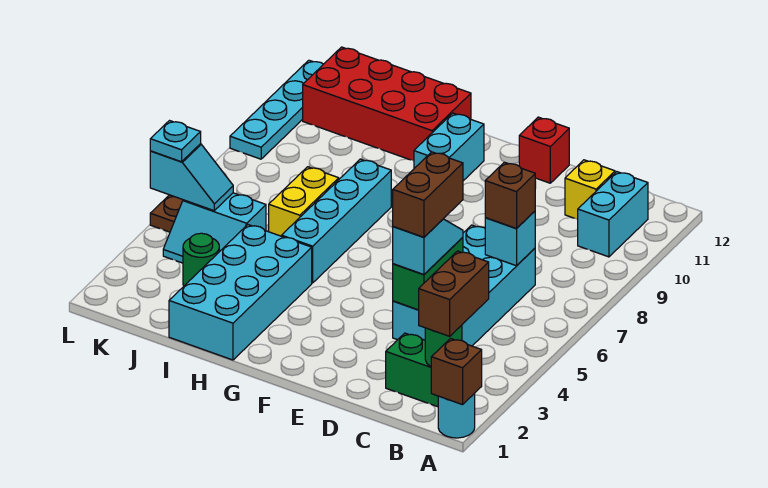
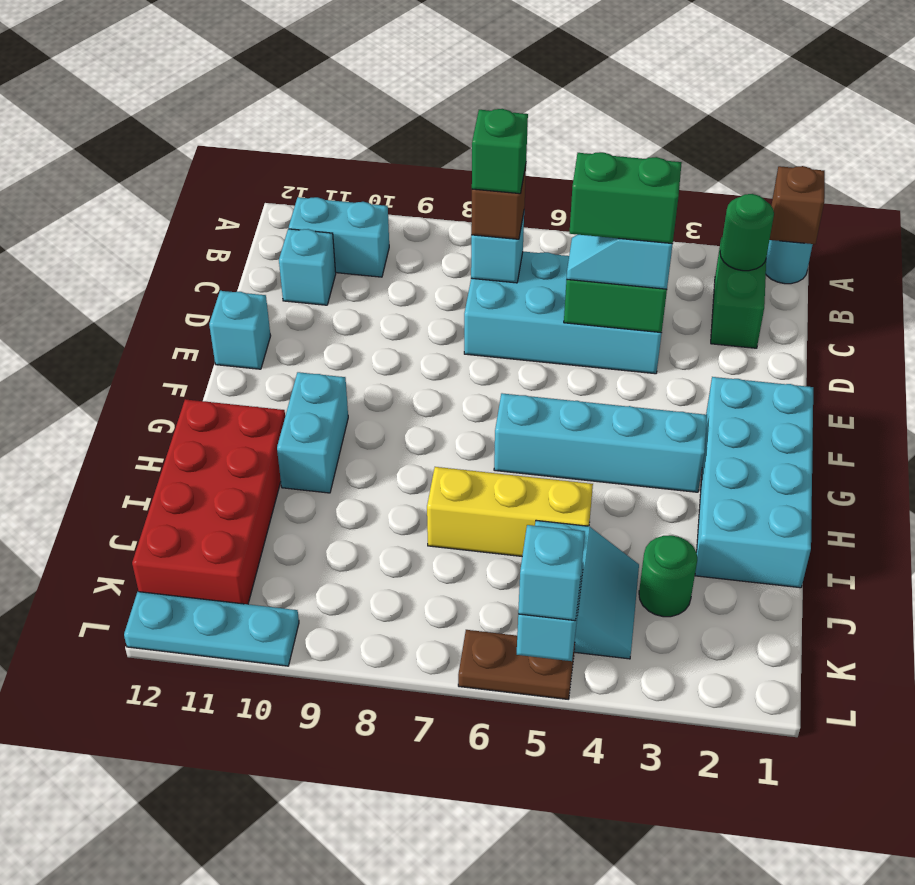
brown brick B2:B3 level 3 -> none
none -> green brick C7 level 4
yellow brick C11 level 1 -> cyan brick C11 level 1
brown brick D4:D5 level 4 -> green brick D4:D5 level 4
red brick E12 level 1 -> cyan brick E12 level 1
cyan brick G10:G11 level 1 -> cyan brick G10:H10 level 1
cyan brick H1:I4 level 1 -> cyan brick F1:I2 level 1
cyan brick H5:H8 level 1 -> cyan brick G3:G6 level 1
yellow brick I6:I7 level 1 -> yellow brick I5:I7 level 1
cyan plate L5 level 3 -> cyan brick L5 level 3
cyan plate L9:L12 level 1 -> cyan plate L10:L12 level 1

